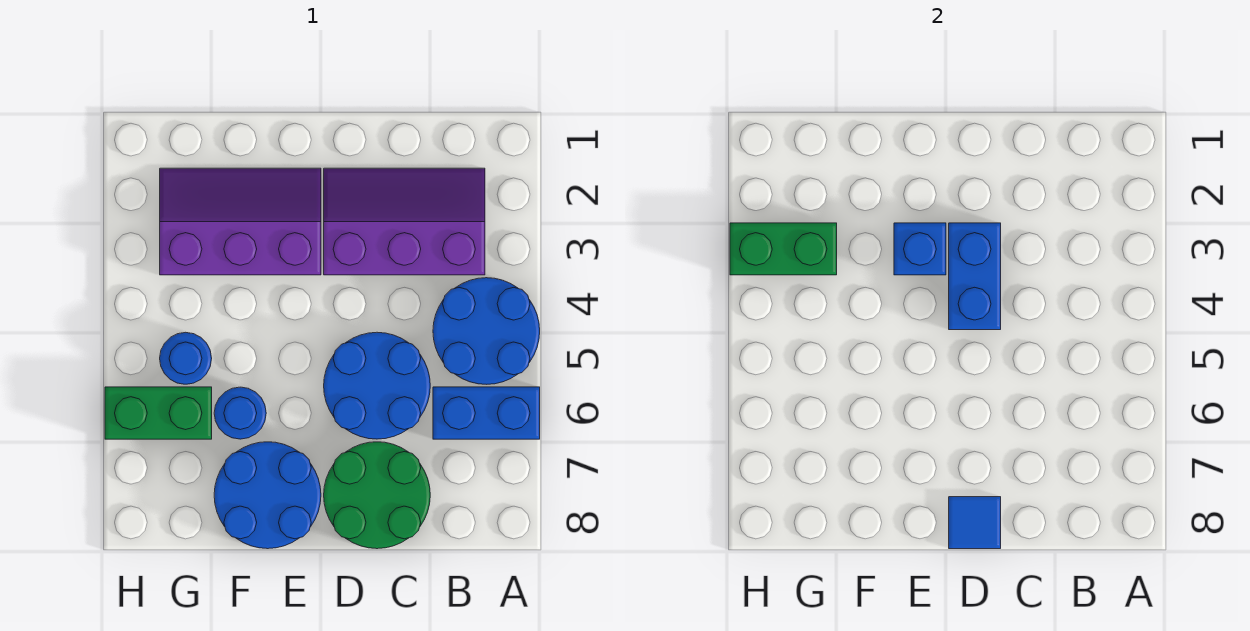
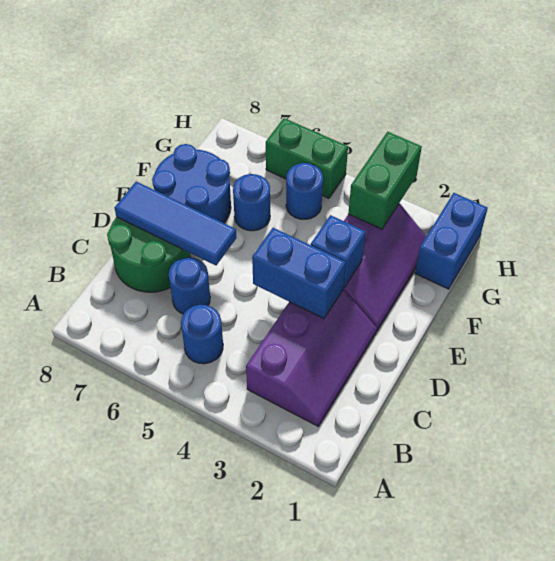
blue round brick A4:B5 level 1 -> blue round brick B5 level 1
blue brick A6:B6 level 1 -> blue brick G1:H1 level 1
blue round brick C5:D6 level 1 -> blue round brick C6 level 1
blue tile D8 level 2 -> blue tile D6:D8 level 2
green brick G6:H6 level 1 -> green brick H5:H6 level 1

